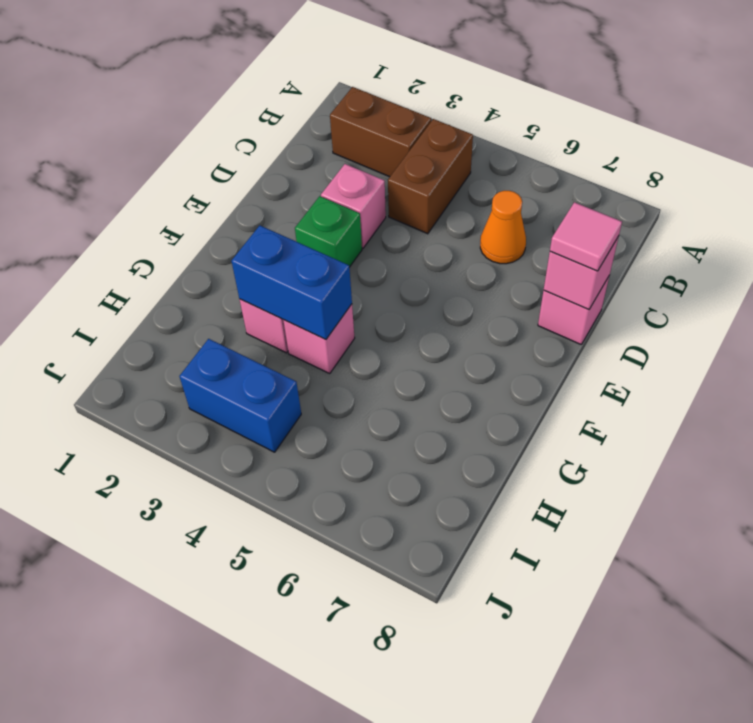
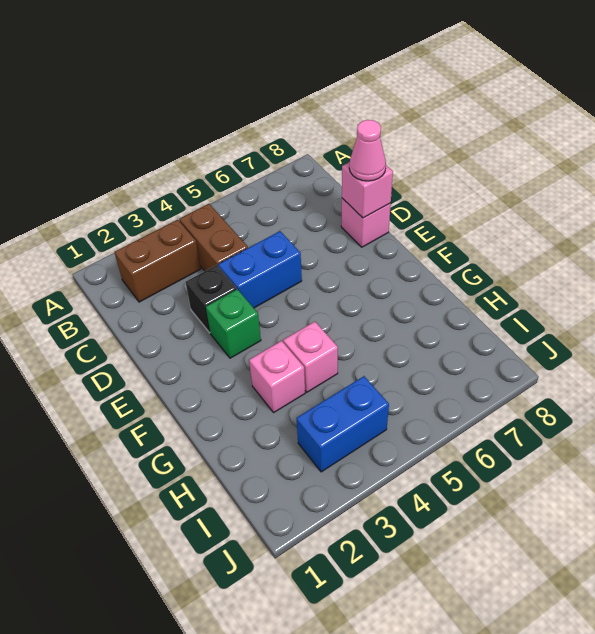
orange cone C6 level 1 -> none
pink brick D3 level 1 -> black brick D3 level 1
pink tile D8 level 3 -> pink cone D8 level 3
blue brick G3:G4 level 2 -> blue brick D4:D5 level 1

